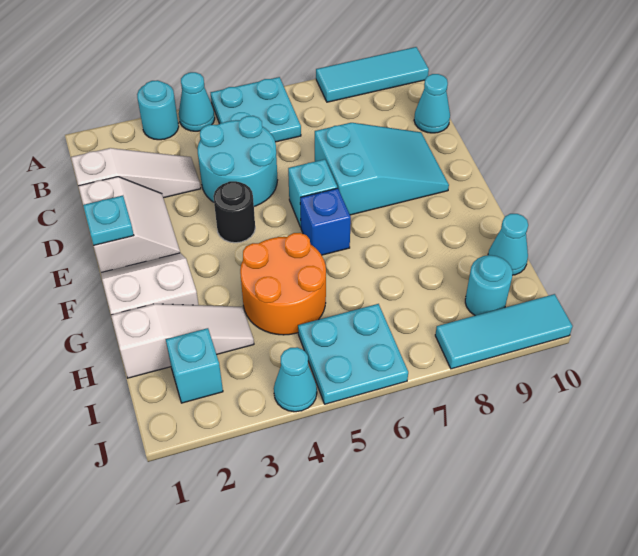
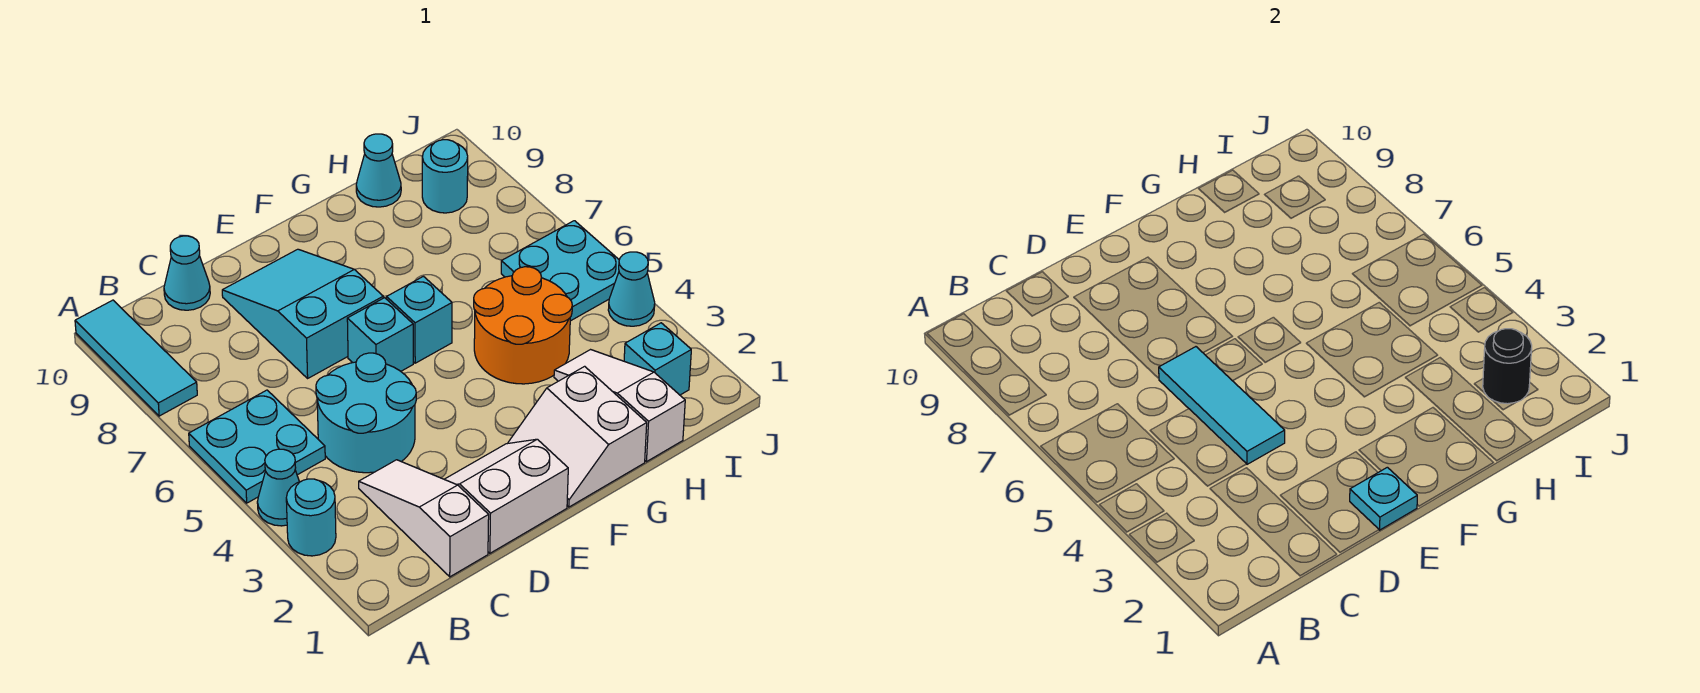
black round brick E4 level 1 -> black round brick I2 level 2
blue brick F6 level 1 -> cyan brick F6 level 1
cyan tile J8:J10 level 1 -> cyan tile D4:D6 level 2

